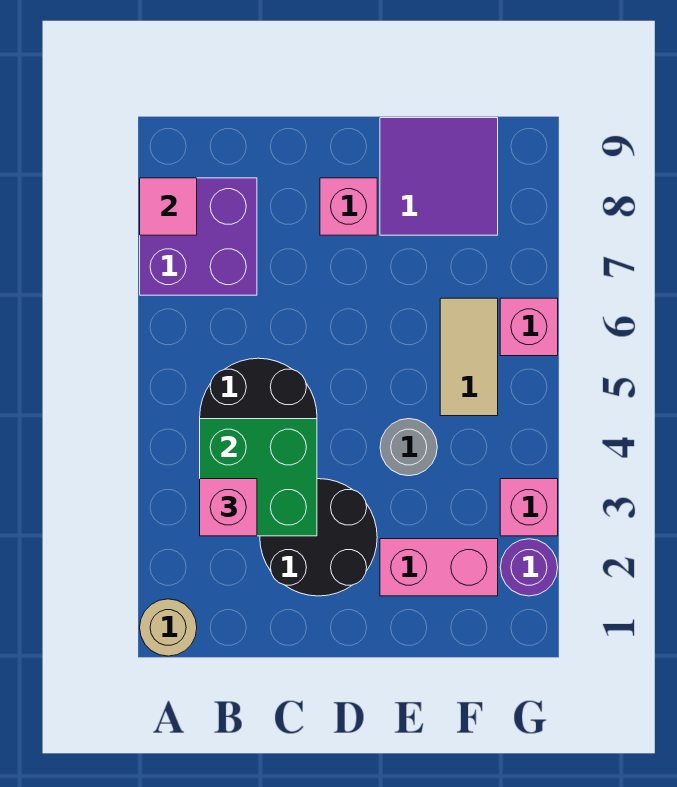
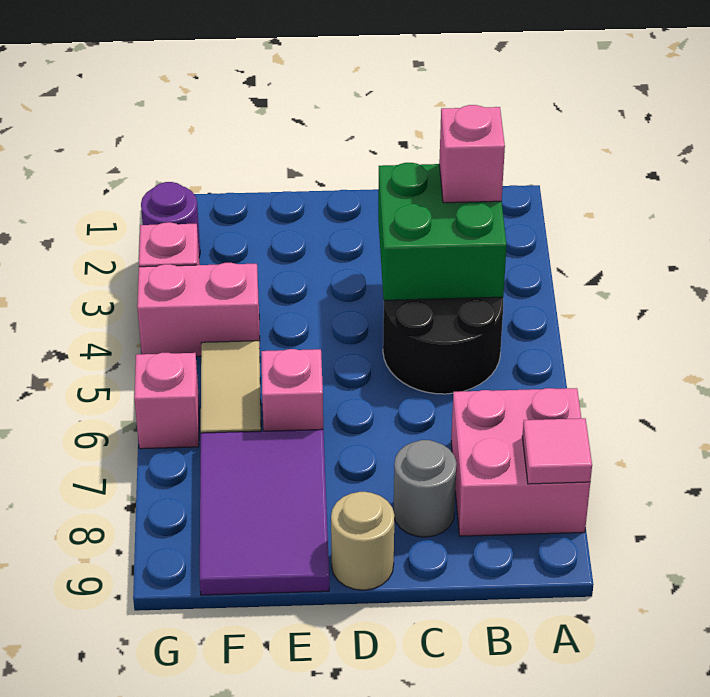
tan round brick A1 level 1 -> tan round brick D9 level 1
purple brick A7:B8 level 1 -> pink brick A7:B8 level 1
black round brick C2:D3 level 1 -> none
pink brick D8 level 1 -> pink brick E6 level 1
pink brick E2:F2 level 1 -> pink brick F4:G4 level 1
grey round brick E4 level 1 -> grey round brick C8 level 1
purple tile E8:F9 level 1 -> purple tile E7:F9 level 1

